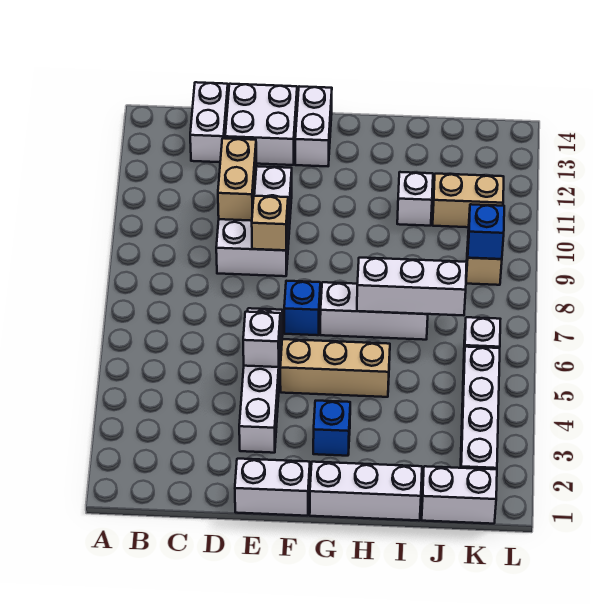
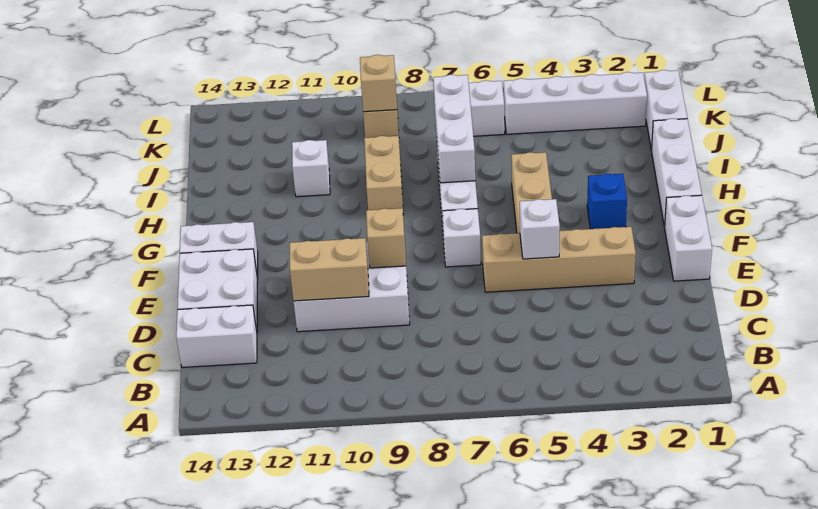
white brick E3:E6 level 1 -> tan brick E3:E6 level 1
blue brick F7 level 1 -> white brick F7 level 1
tan brick J11:K11 level 1 -> tan brick H9:I9 level 1
blue brick K9 level 2 -> tan brick K9 level 2

